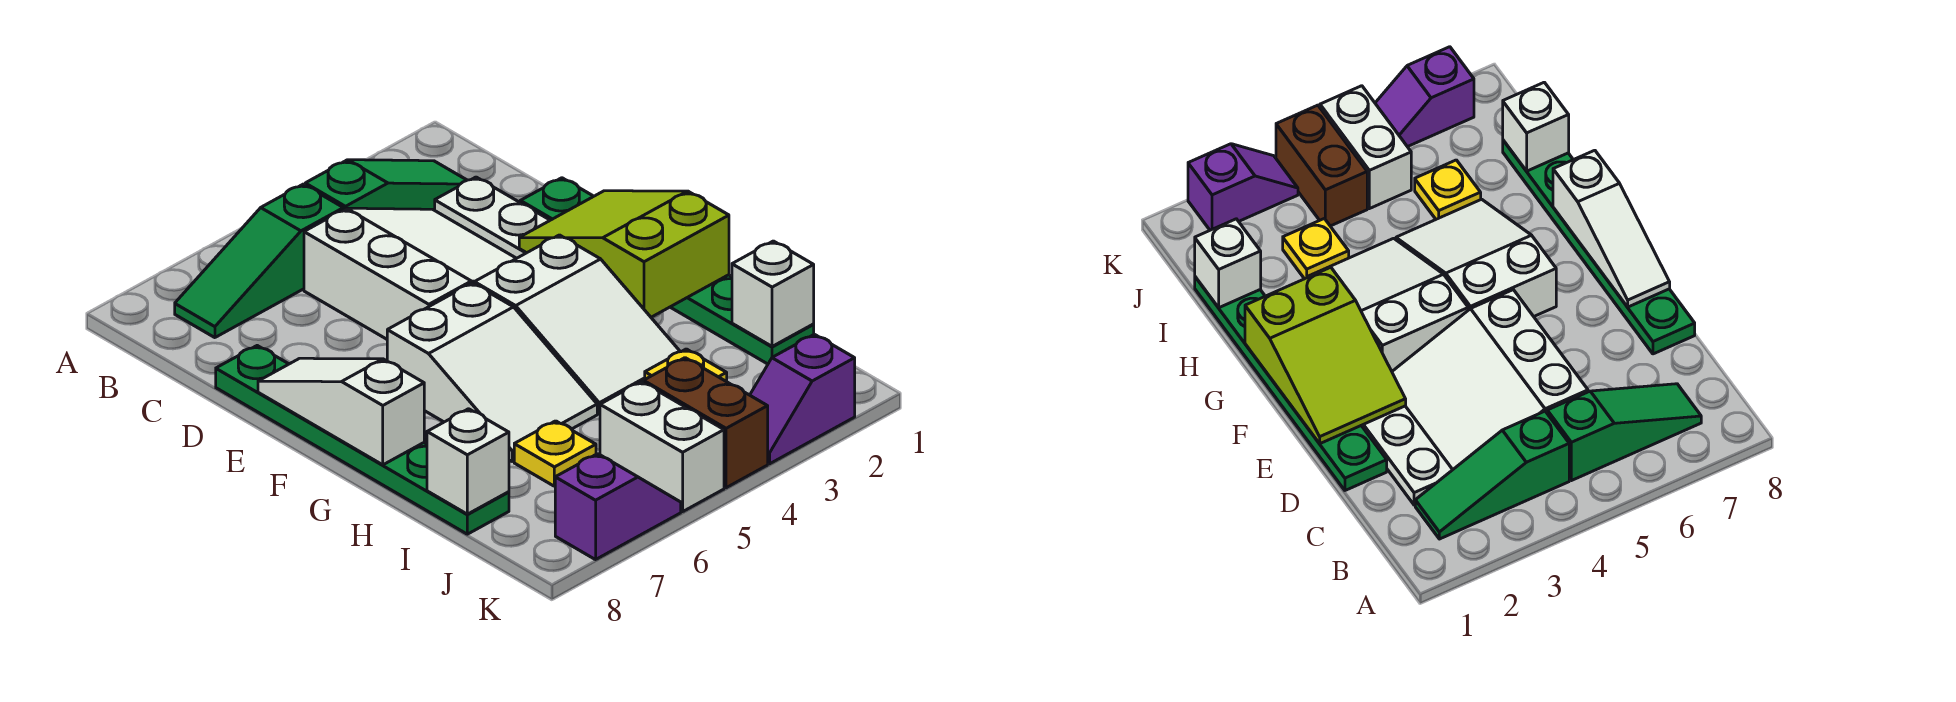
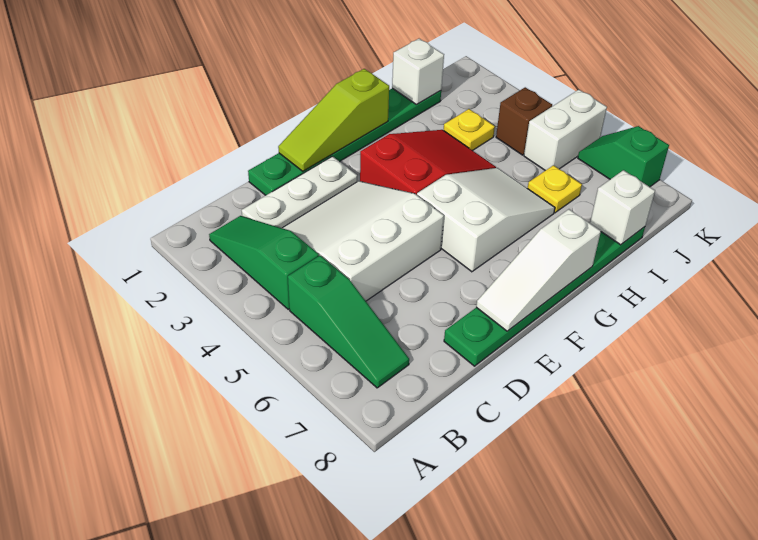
lime slope E1:G2 level 2 top G -> lime slope E1:G1 level 2 top G
white slope F3:H4 level 1 top F -> red slope F3:H4 level 1 top F
brown brick J4:K4 level 1 -> brown brick J4 level 1
purple slope K2:K3 level 1 top 2 -> none
purple slope K6:K7 level 1 top 7 -> green slope K6:K7 level 1 top 7

